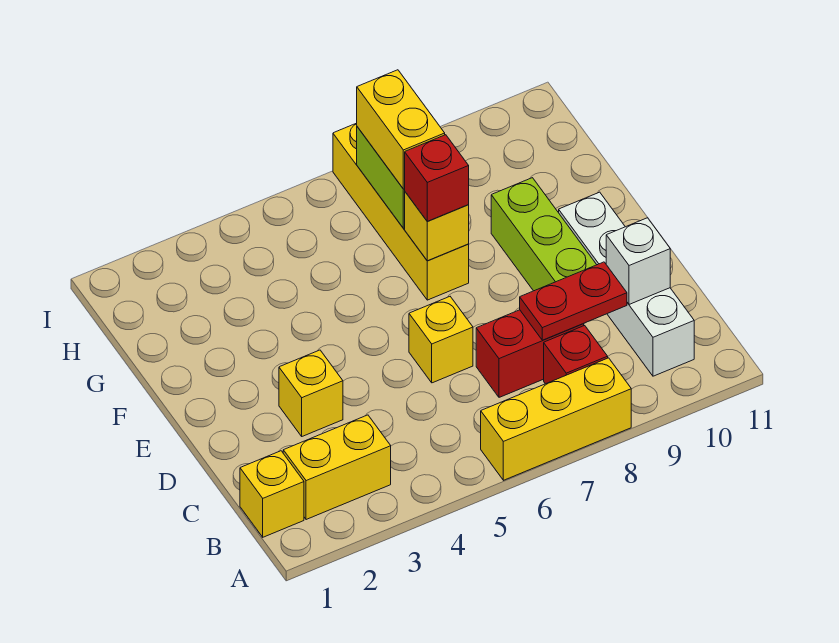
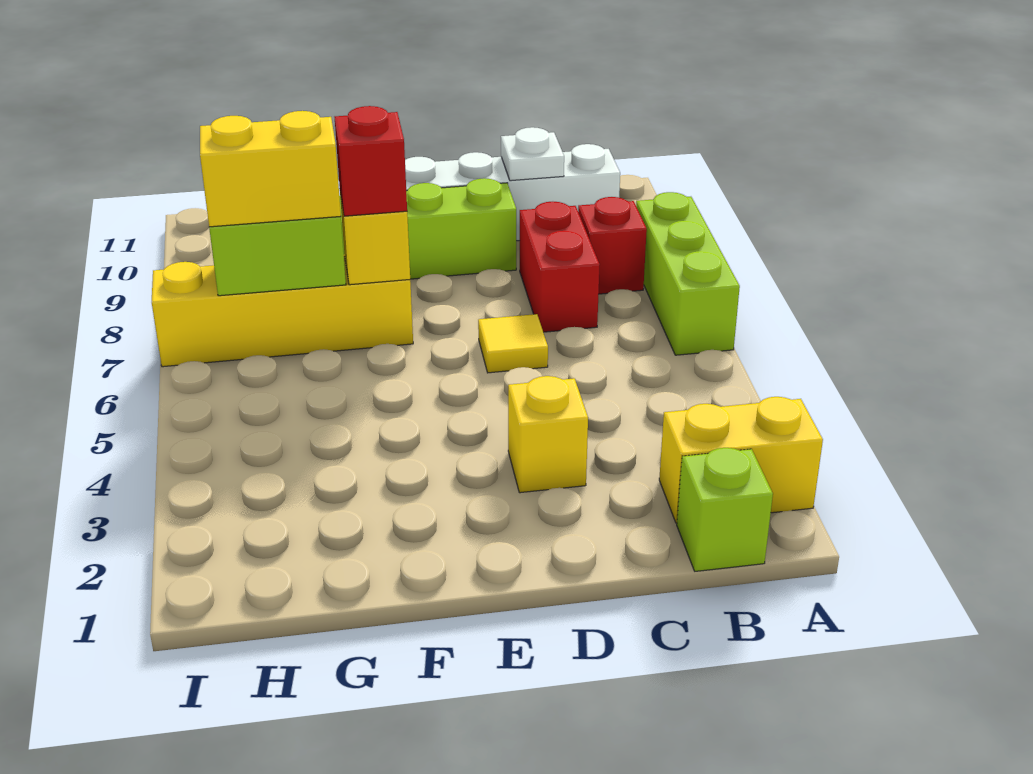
yellow brick A6:A8 level 1 -> lime brick A6:A8 level 1
yellow brick B1 level 1 -> lime brick B1 level 1
yellow brick B2:B3 level 1 -> yellow brick A2:B2 level 1
red plate C8:C9 level 2 -> none
white brick C10 level 2 -> white plate C10 level 2
yellow brick D6 level 1 -> yellow tile D6 level 1

